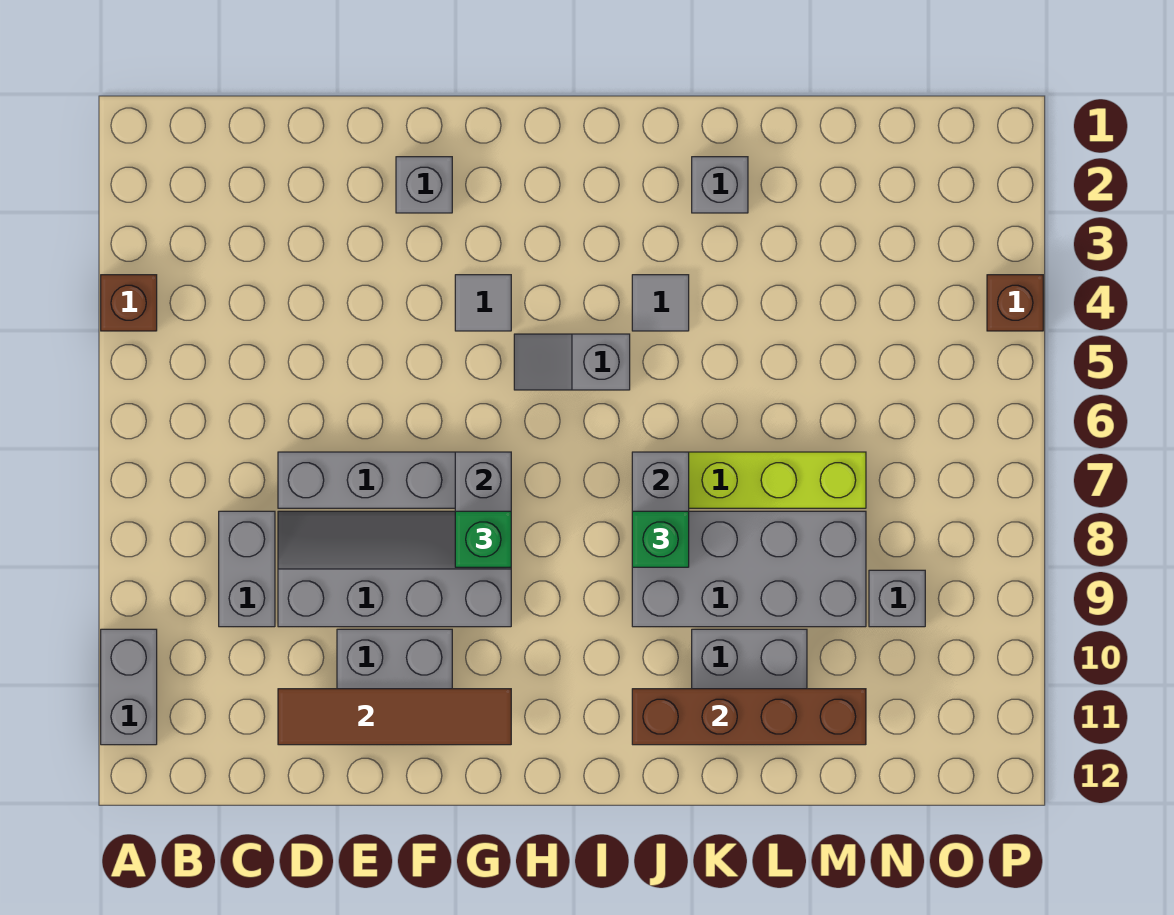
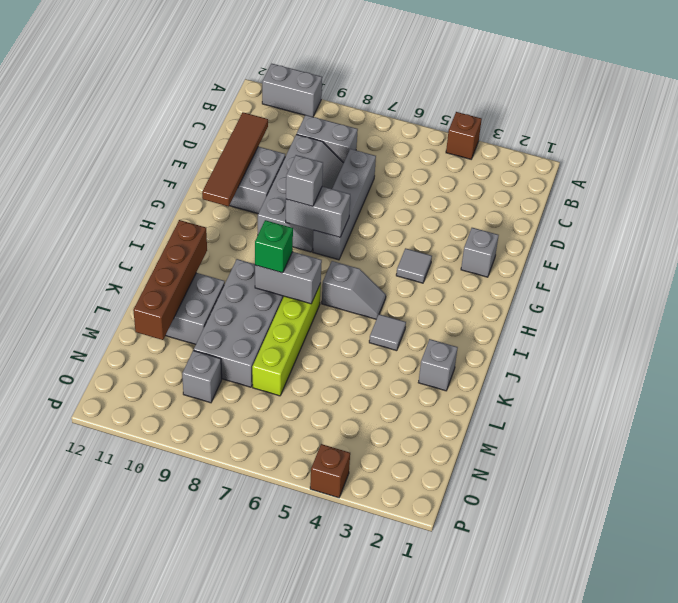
green brick G8 level 3 -> grey brick G8 level 3
grey slope H5:I5 level 1 top I -> grey slope I5:I6 level 1 top 6

